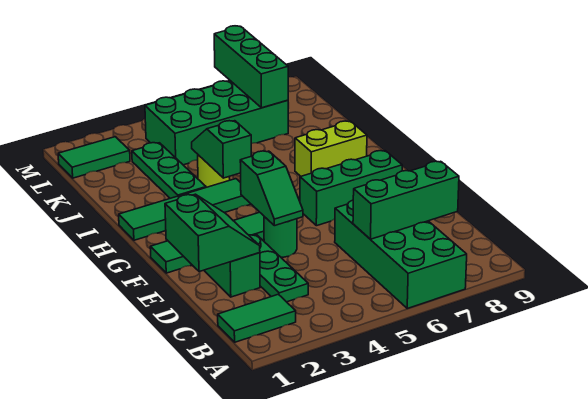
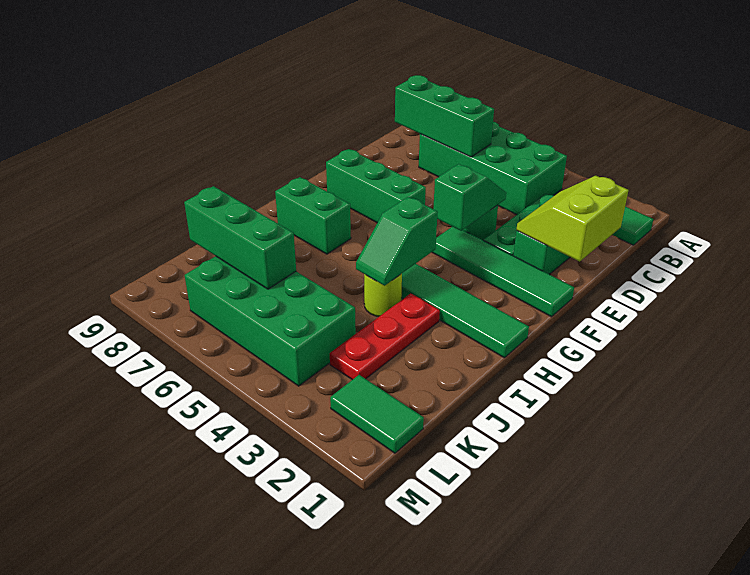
green brick A6:D7 level 1 -> green brick B4:C7 level 1
green slope D1:E2 level 2 top 1 -> lime slope D1:E2 level 2 top 1
lime brick H7:H8 level 1 -> green brick H7:H8 level 1
green plate I3:K3 level 1 -> red plate I3:K3 level 1
green brick K7:M7 level 2 -> green brick K6:K8 level 2

